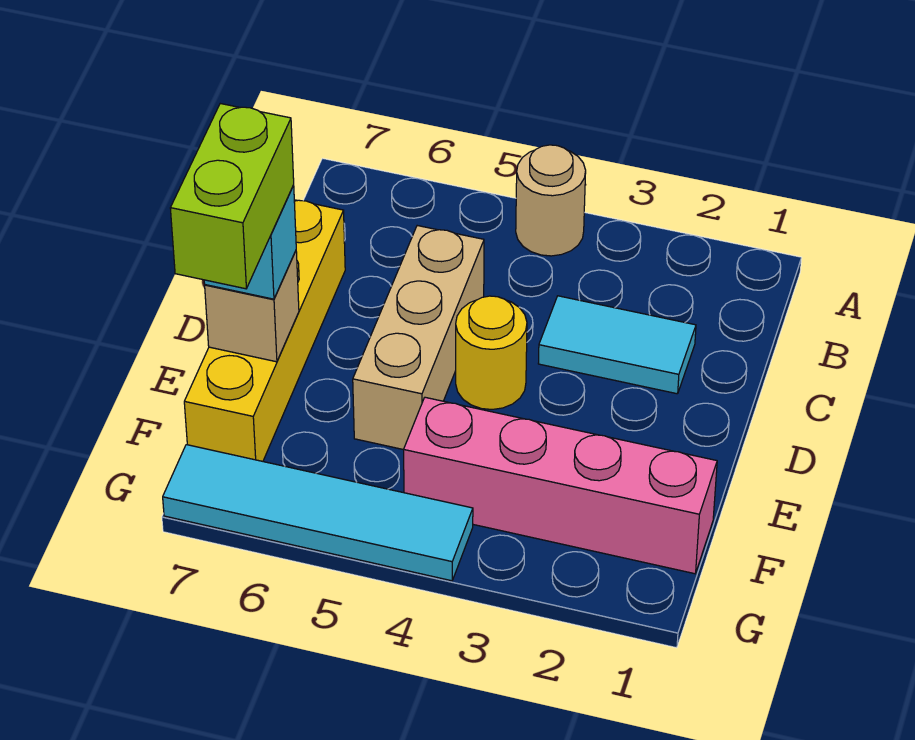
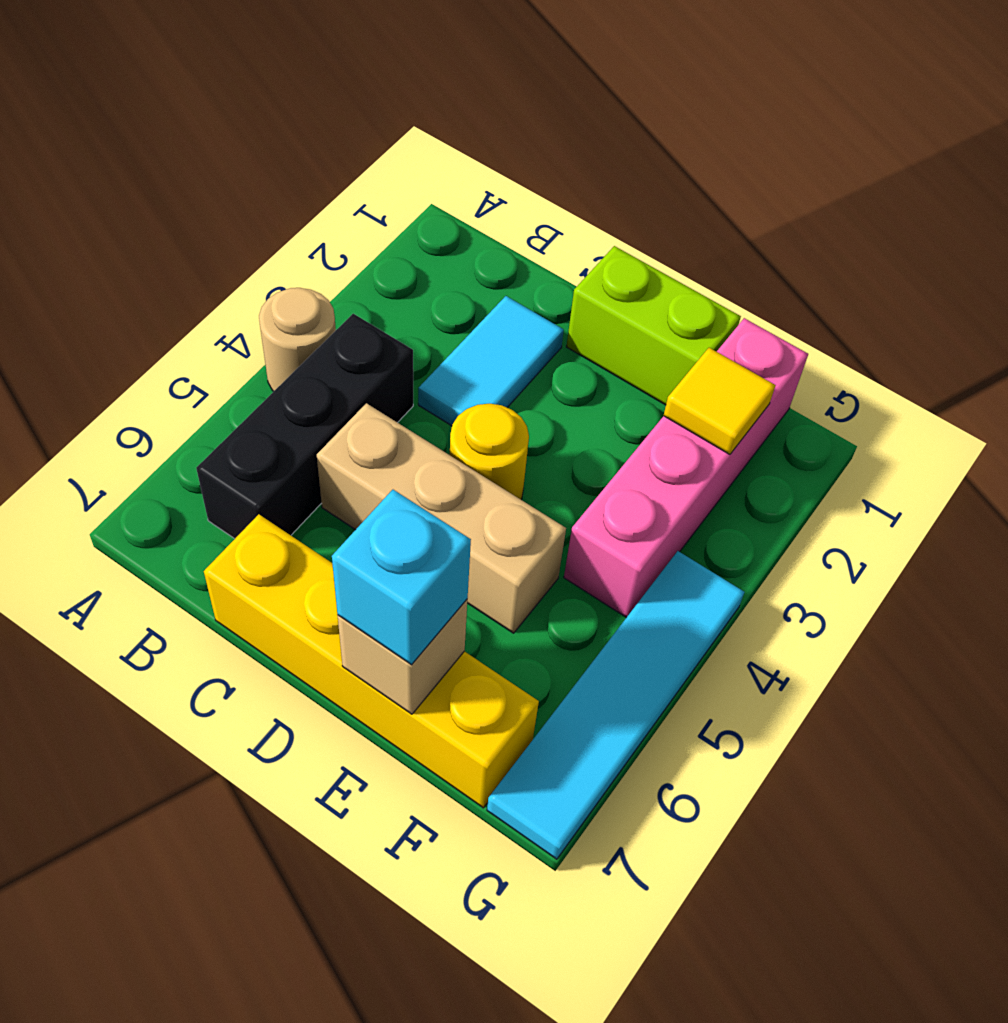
none -> black brick B4:B6 level 1
lime brick E7:F7 level 4 -> lime brick D1:E1 level 1
none -> yellow tile F2 level 2

